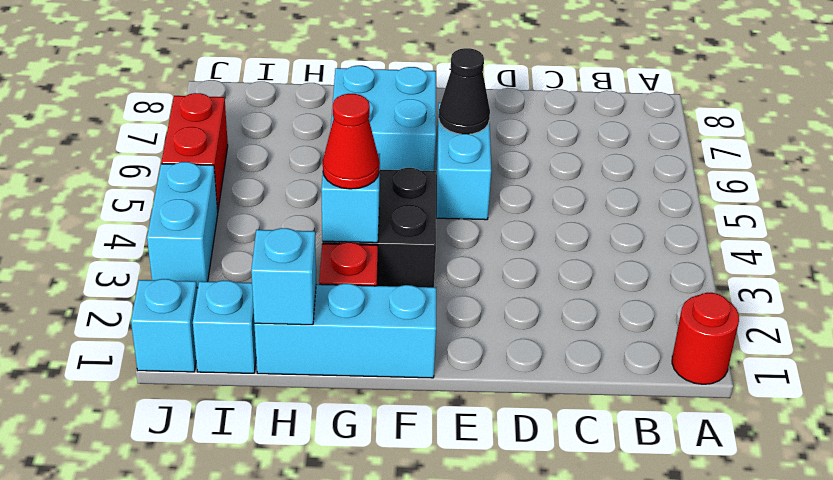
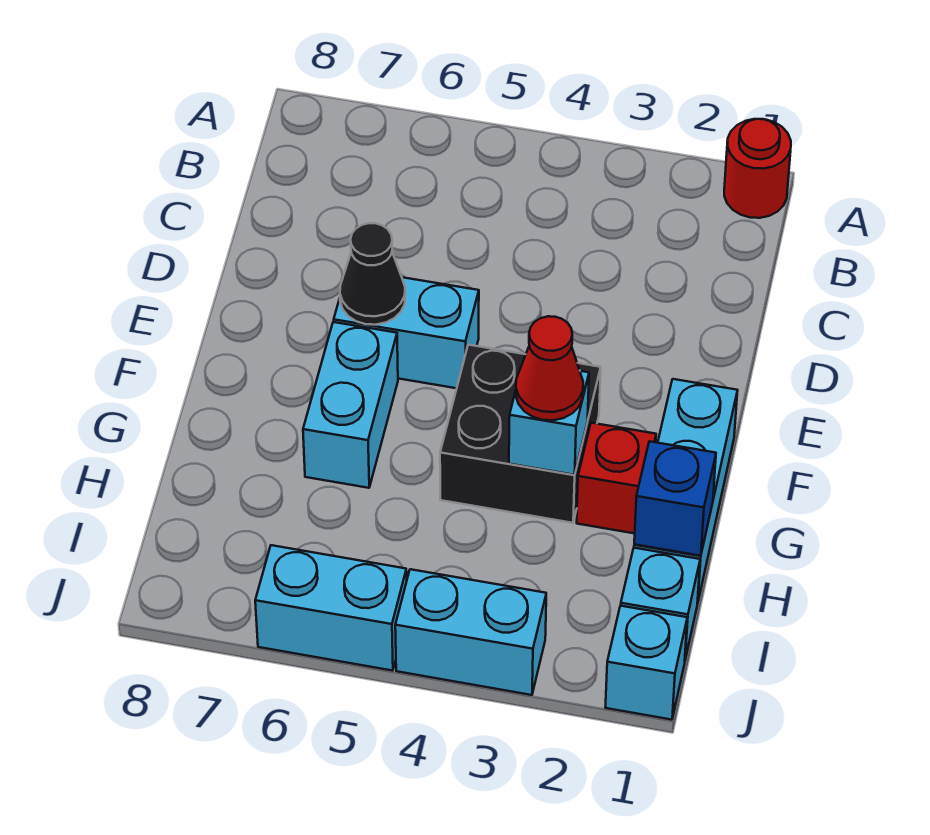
cyan brick F6:G7 level 1 -> cyan brick F6:G6 level 1
cyan brick H1 level 2 -> blue brick H1 level 2
red brick J5:J6 level 1 -> cyan brick J5:J6 level 1

